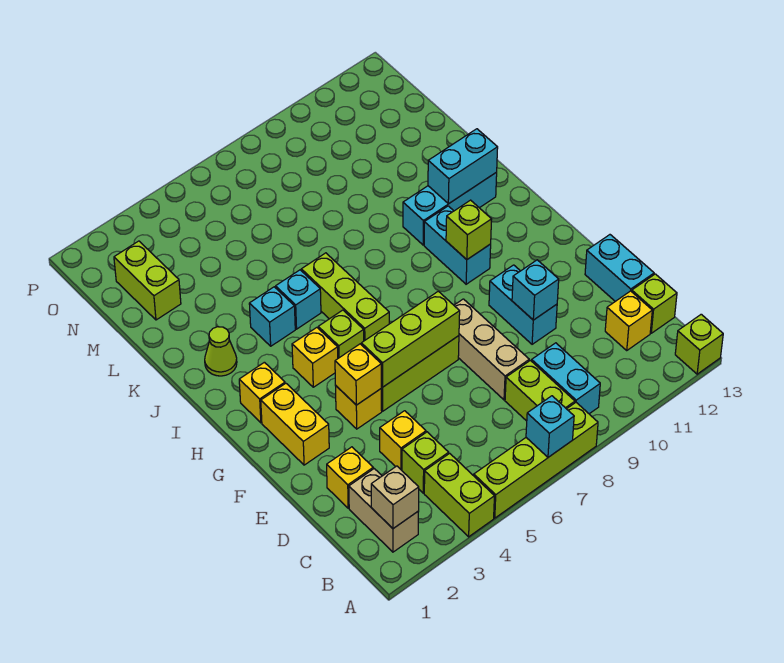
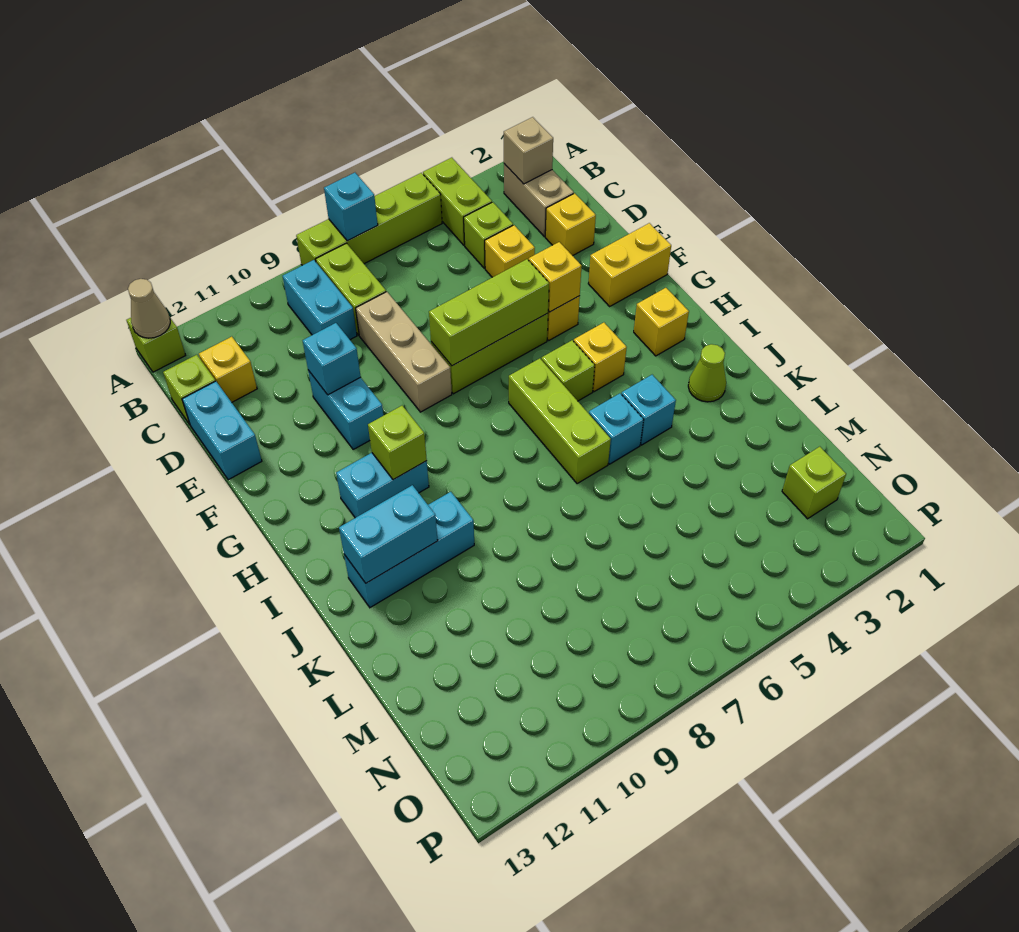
none -> tan cone A13 level 2
yellow brick F2:G2 level 1 -> yellow brick F1:F2 level 1
cyan brick H10:I10 level 1 -> cyan brick H10:H11 level 1
lime brick M2:N2 level 1 -> lime brick N2 level 1

